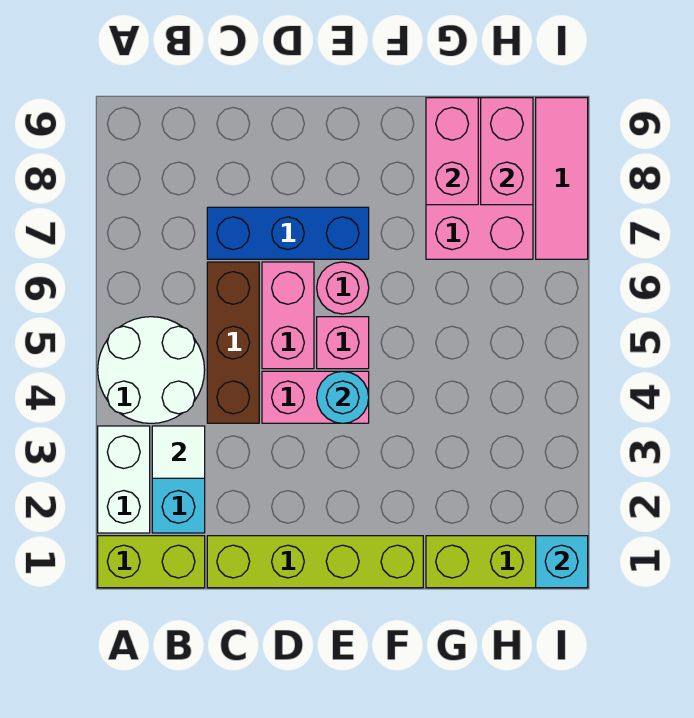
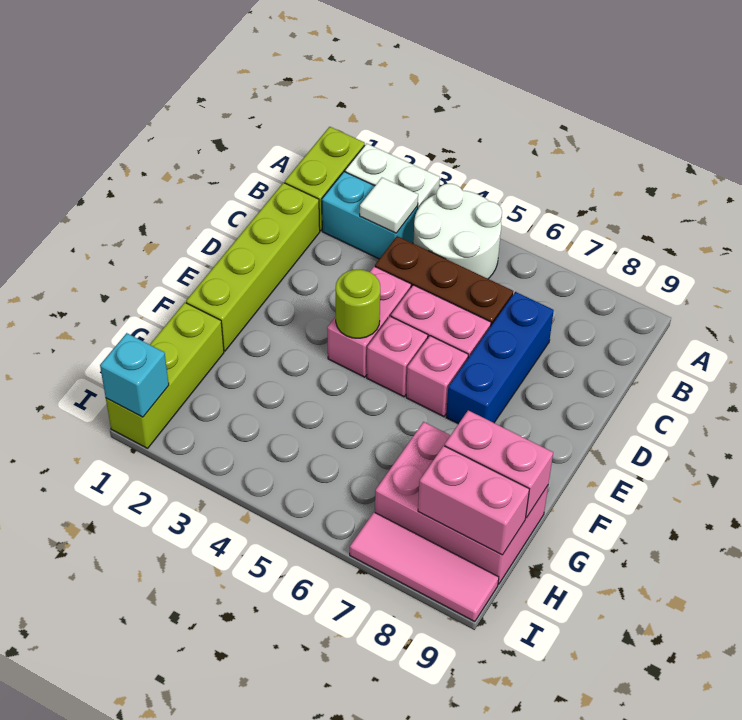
cyan round brick E4 level 2 -> lime round brick E4 level 2
pink round brick E6 level 1 -> pink brick E6 level 1

